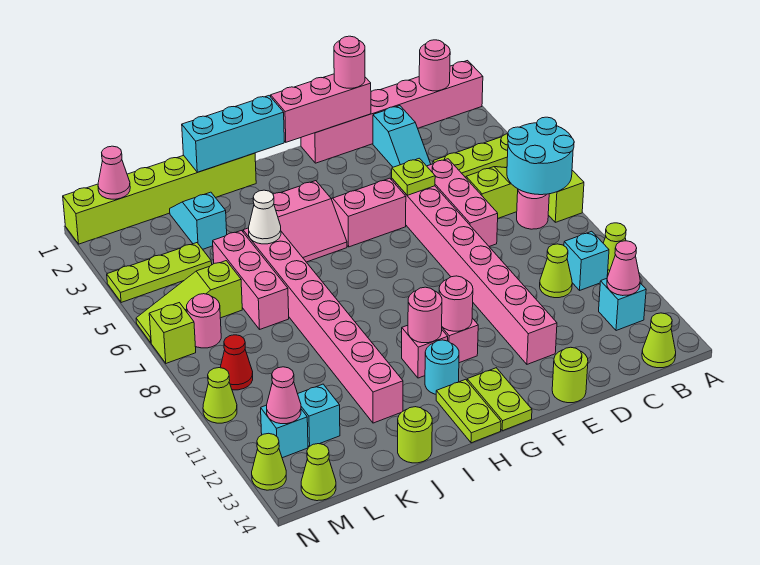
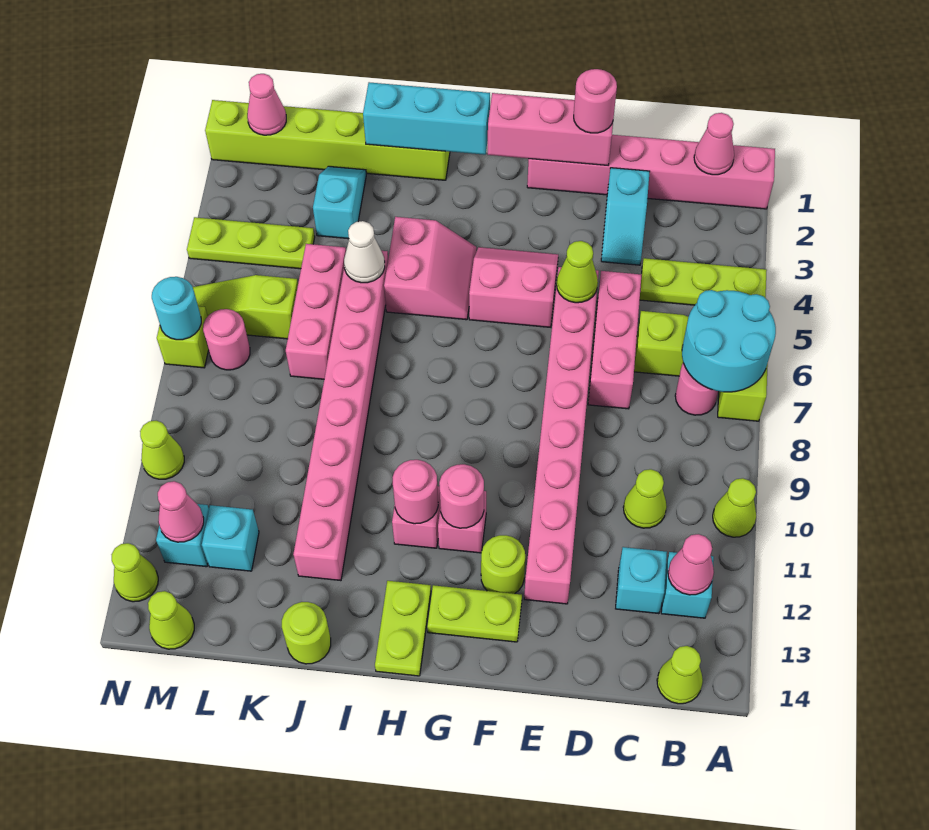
pink round brick B1 level 2 -> pink cone B1 level 2
cyan brick B10 level 1 -> cyan brick C12 level 1
lime plate E5 level 2 -> lime cone E5 level 2
lime round brick E14 level 1 -> lime round brick F12 level 1
lime plate G13:G14 level 1 -> lime plate F13:G13 level 1
pink slope H4:I5 level 1 top 4 -> pink slope H4:I5 level 1 top I
cyan round brick H12 level 1 -> cyan round brick N7 level 2
red cone M9 level 1 -> none

